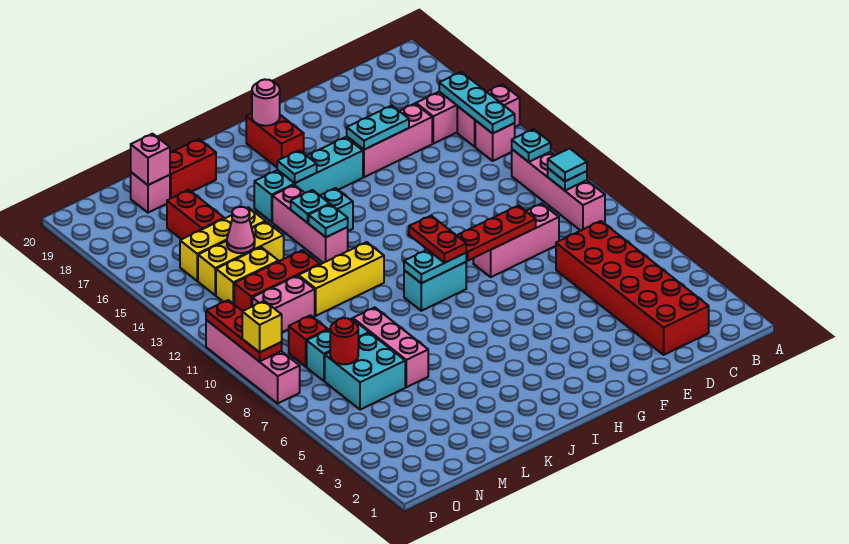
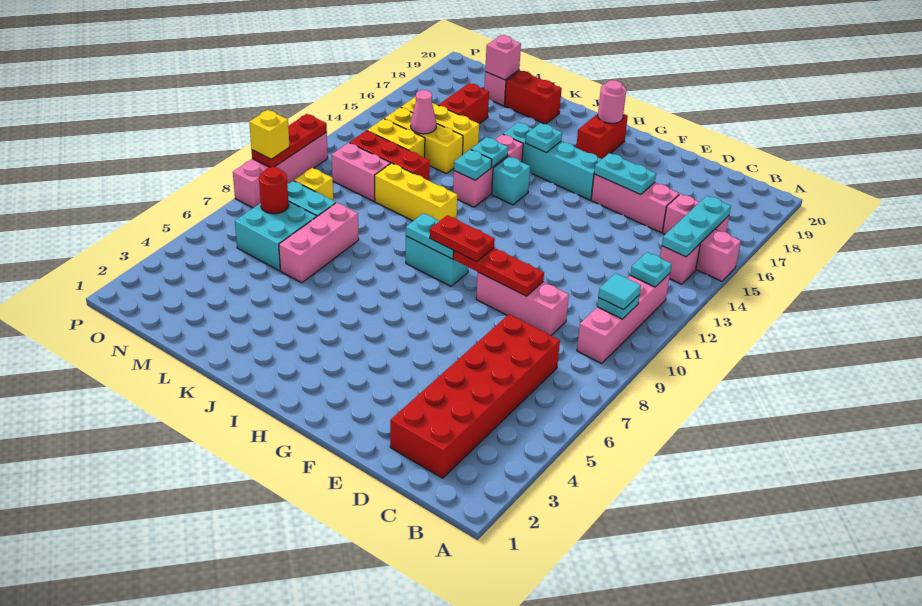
red plate H9:H10 level 3 -> red plate G9:H9 level 3
red brick N9 level 1 -> yellow brick N9 level 1

